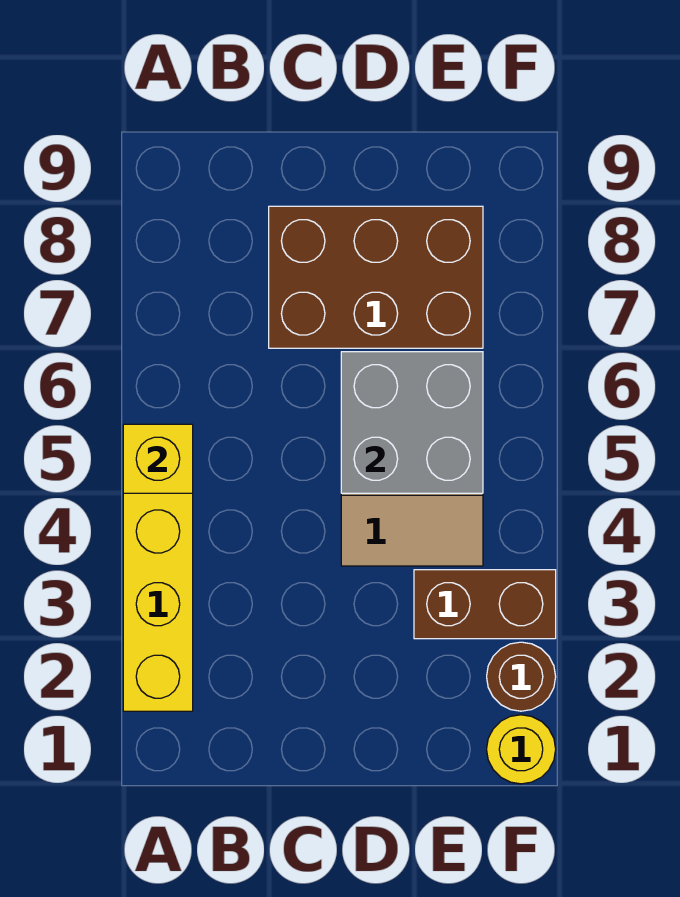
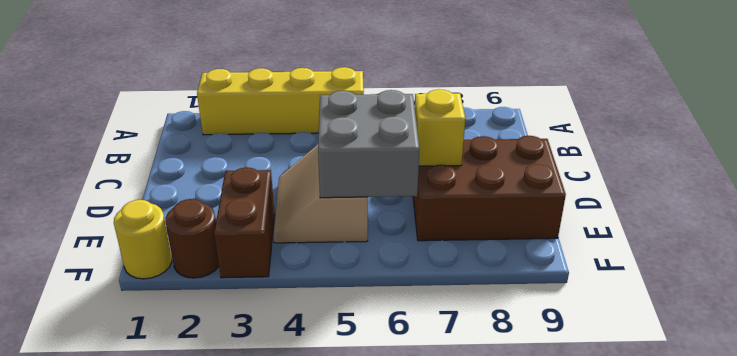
yellow brick A5 level 2 -> yellow brick D7 level 2
brown brick C7:E8 level 1 -> brown brick D7:E9 level 1

